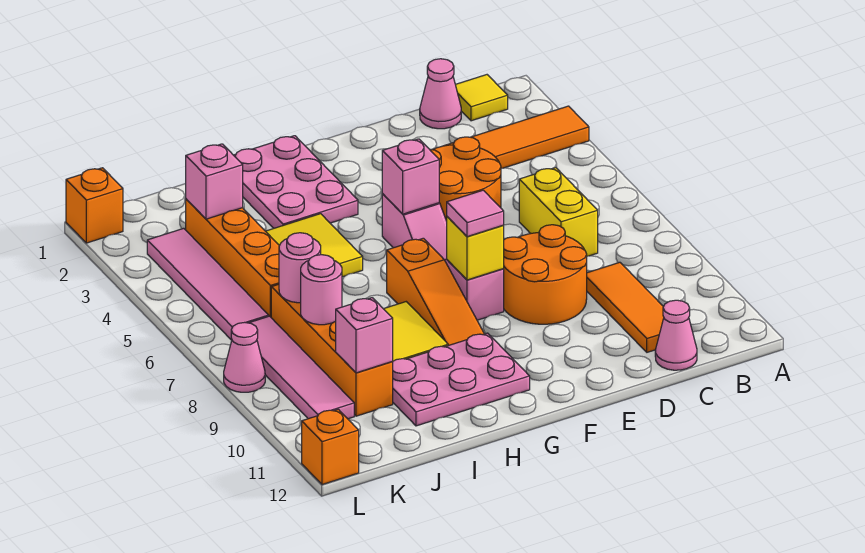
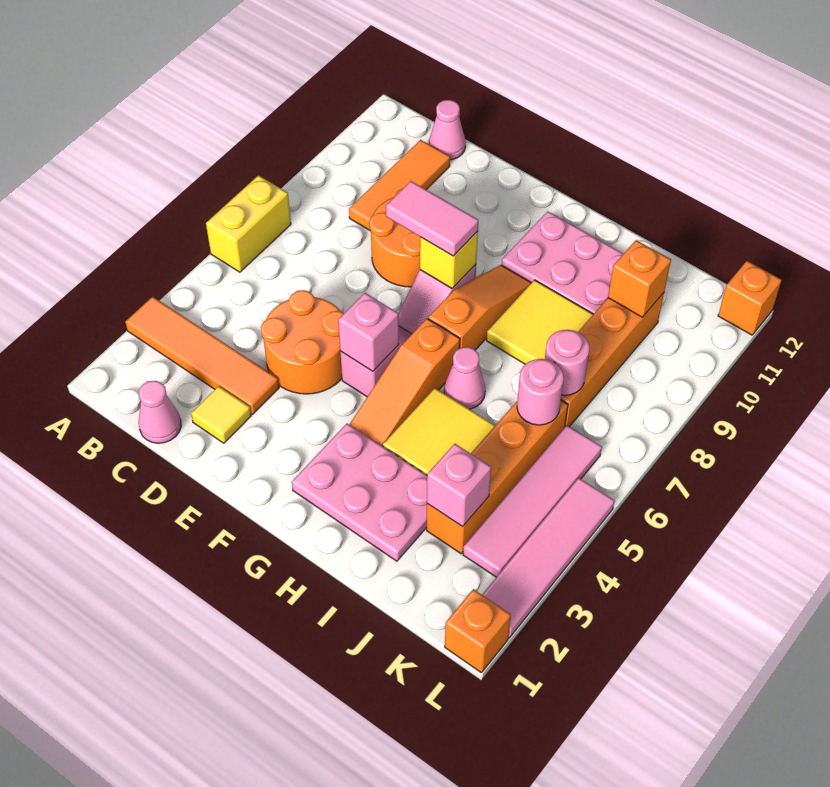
yellow tile B1 level 1 -> yellow tile D2 level 1
yellow brick C6:C7 level 1 -> yellow brick A6:A7 level 1
pink tile F8 level 3 -> pink tile E8:F8 level 3
pink plate G1:H3 level 1 -> pink plate G2:I3 level 1
none -> orange slope G4:G6 level 1 top 6
pink round brick J8 level 2 -> pink round brick J6 level 2
pink brick J10 level 2 -> orange brick J10 level 2
pink tile K7:K10 level 1 -> pink tile L2:L5 level 1
pink cone L8 level 1 -> pink cone H6 level 1

